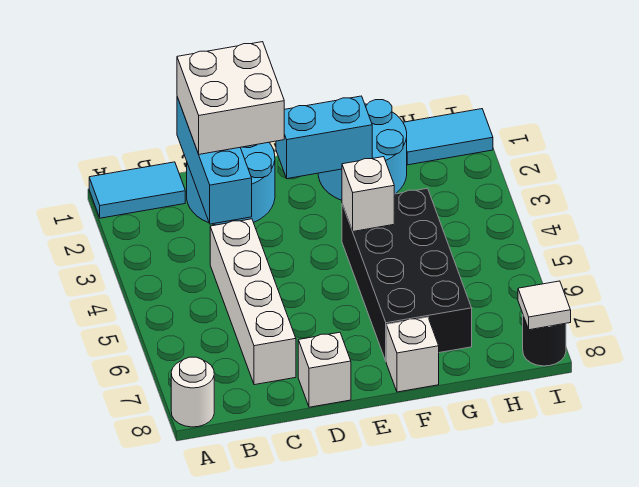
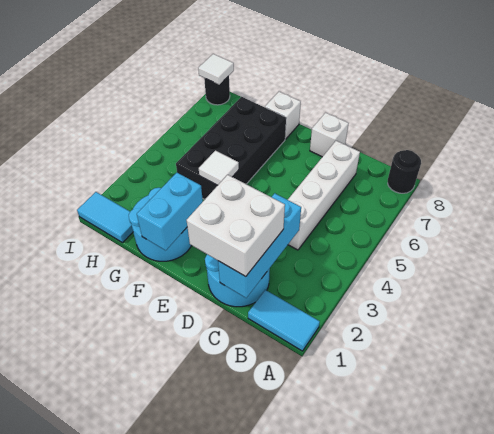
white round brick A8 level 1 -> black round brick A8 level 1
cyan brick E2:F2 level 2 -> cyan brick F1:F2 level 2
white brick F4 level 2 -> white tile F4 level 2

